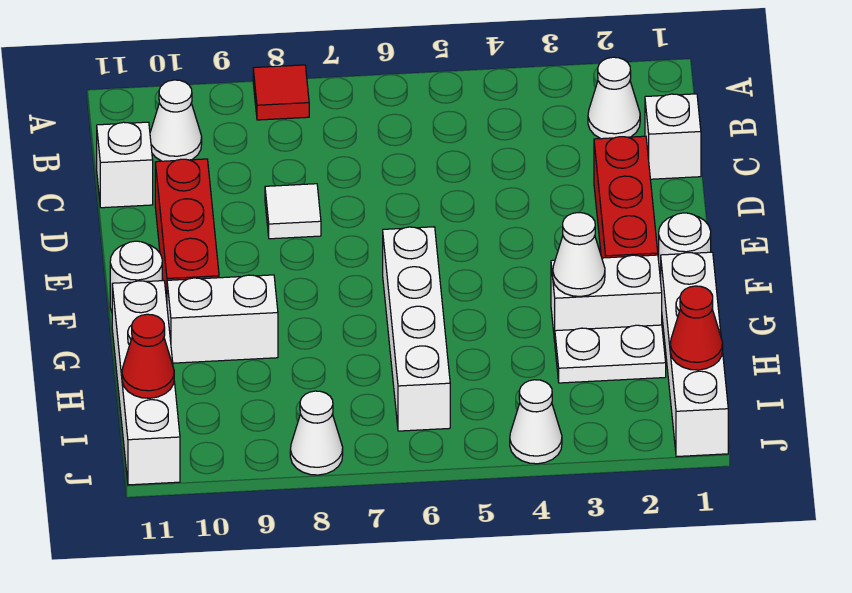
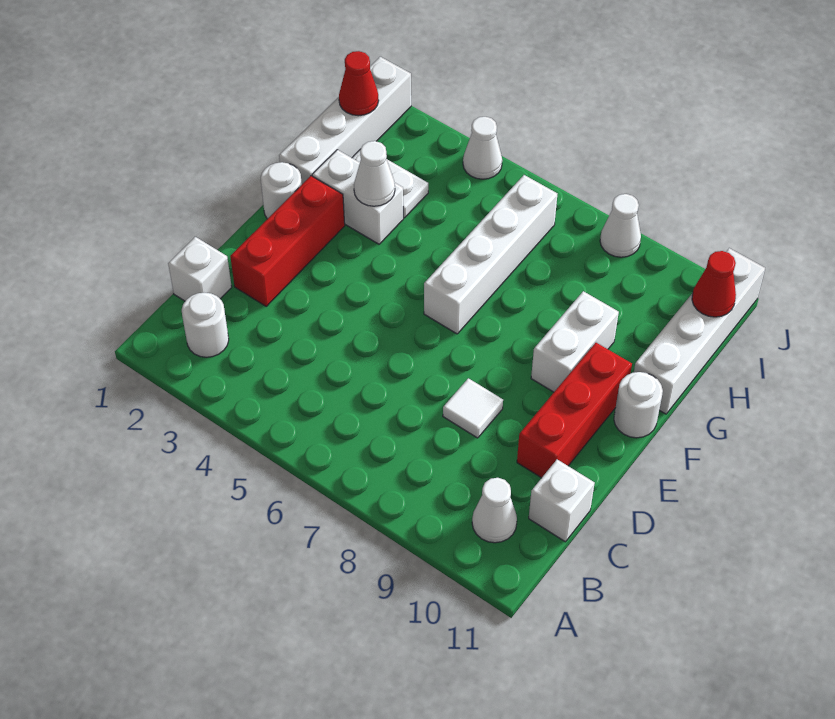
red tile A8 level 1 -> none
white cone B2 level 1 -> white round brick B2 level 1
white brick G9:G10 level 1 -> white brick F9:G9 level 1

